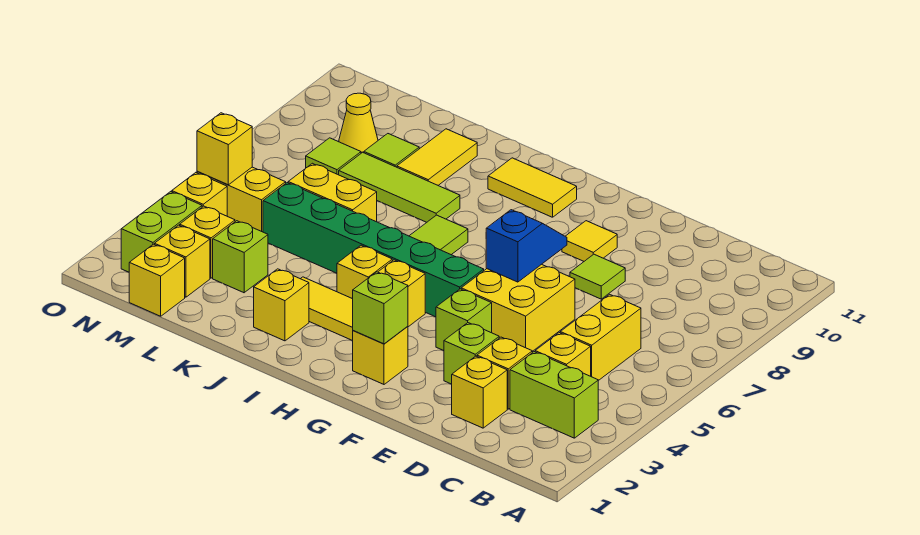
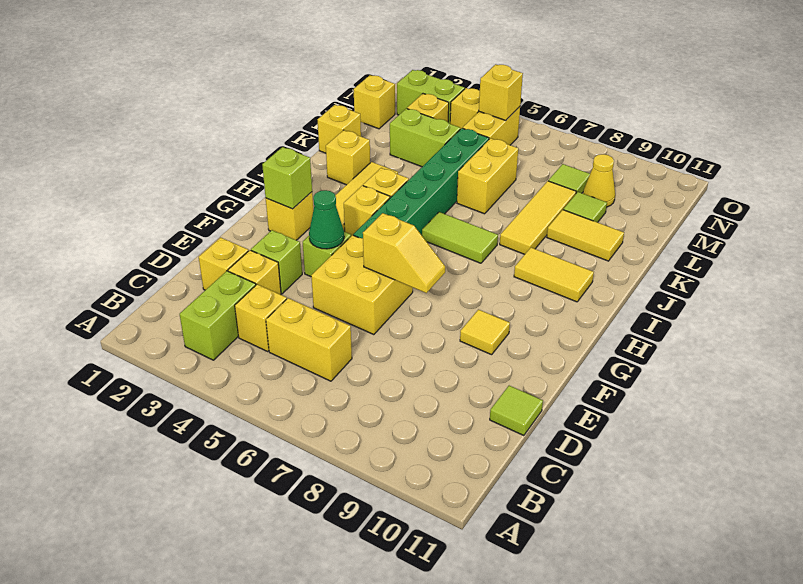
lime tile E8 level 1 -> lime tile D11 level 1
none -> green cone F4 level 2
blue slope F6:F7 level 2 top 6 -> yellow slope F6:F7 level 2 top 6
yellow tile H10:I10 level 1 -> yellow tile I9:I10 level 1
lime tile J8:L8 level 1 -> yellow tile J8:L8 level 1
lime brick L3 level 1 -> lime brick L3:L4 level 1
yellow brick M2 level 1 -> yellow brick K1 level 1

